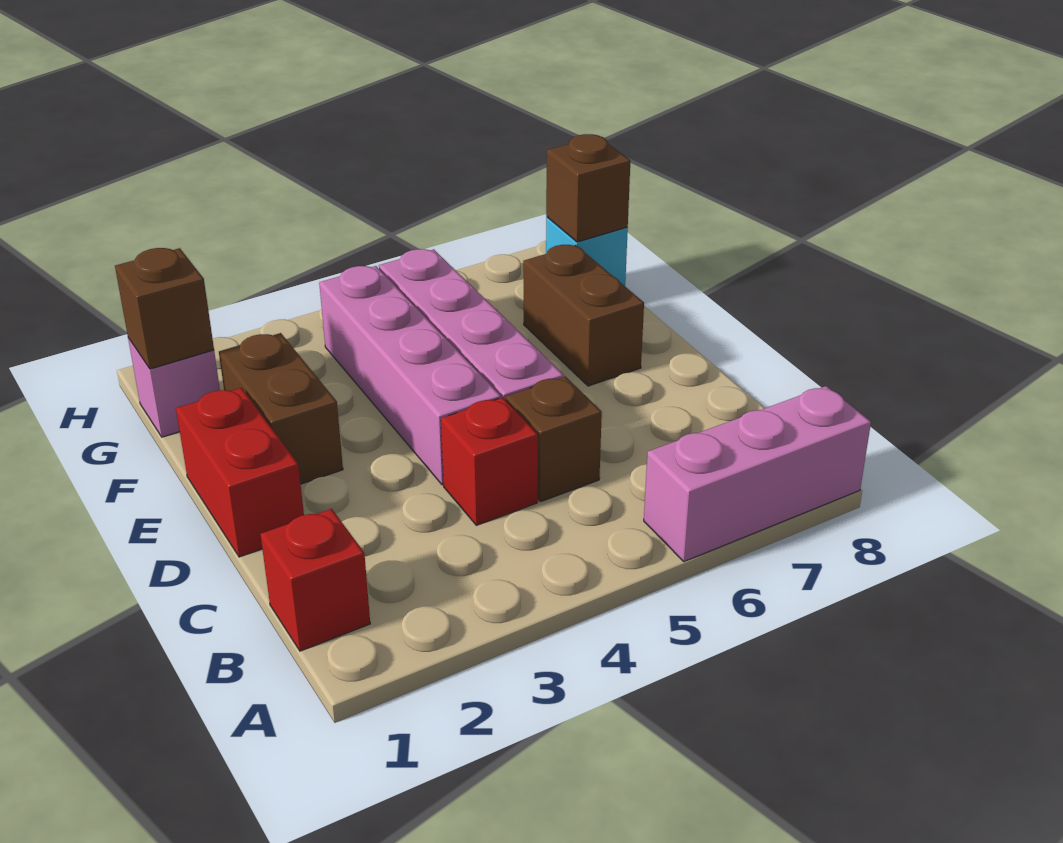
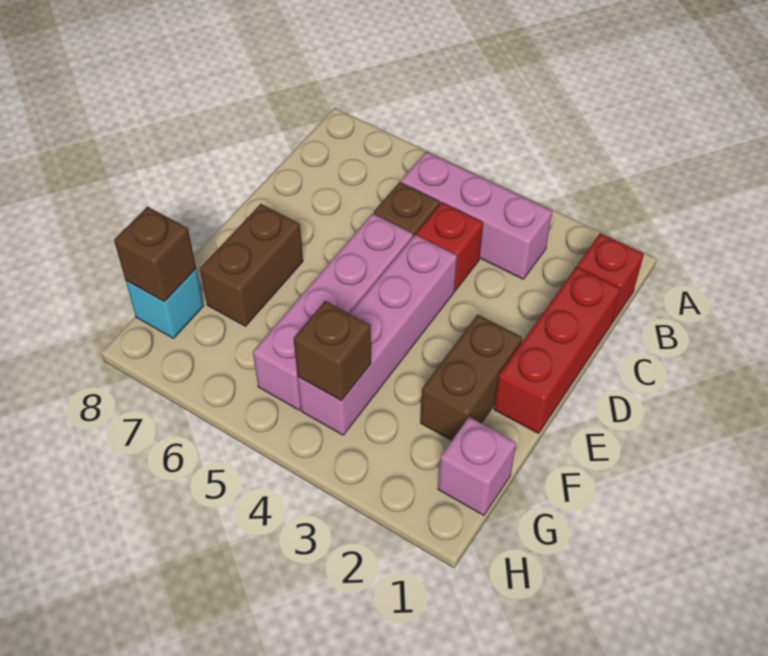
pink brick A6:A8 level 1 -> pink brick B3:B5 level 1
red brick D1:E1 level 1 -> red brick C1:E1 level 1
brown brick G1 level 2 -> brown brick G4 level 2

